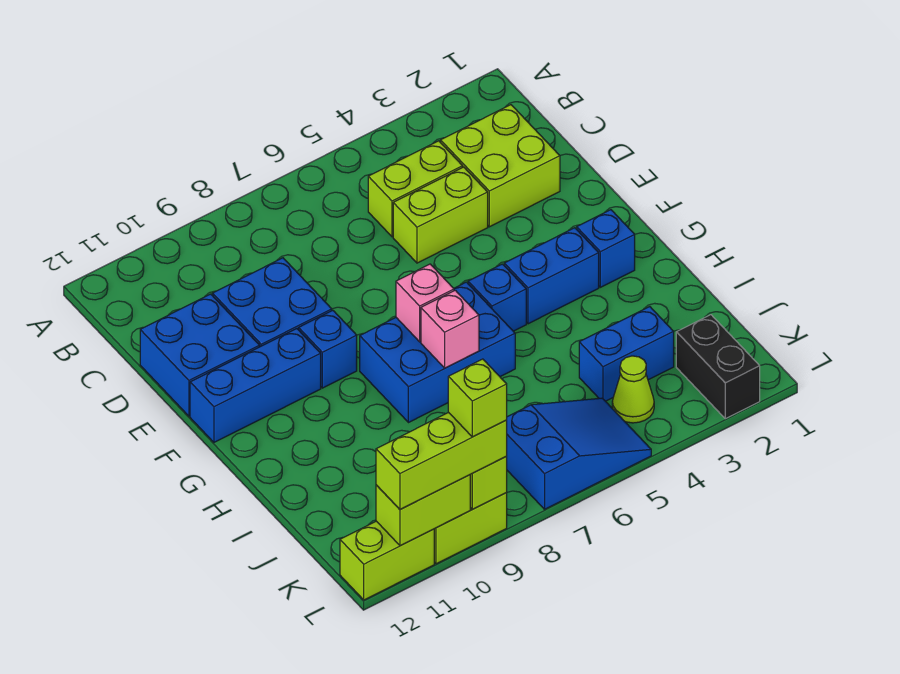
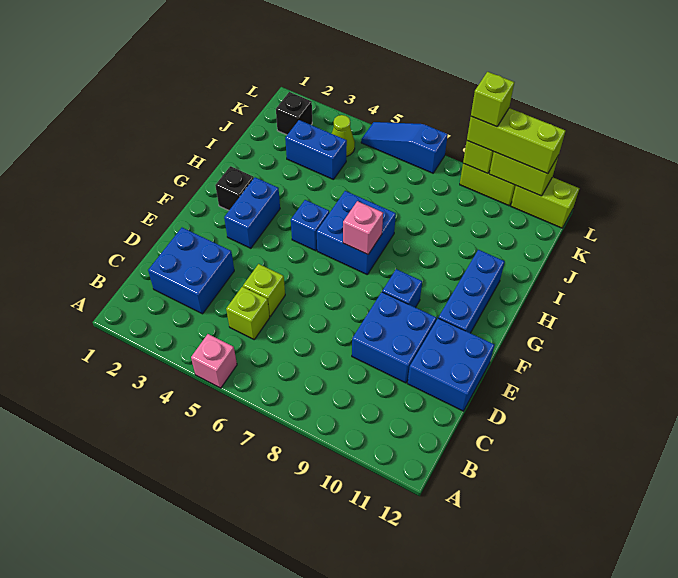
lime brick C2:D3 level 1 -> blue brick C2:D3 level 1
lime brick C4:C5 level 1 -> lime brick C5 level 1
lime brick D4:D5 level 1 -> lime brick D5 level 1
blue brick F10:F12 level 1 -> blue brick F11:H11 level 1
blue brick G2 level 1 -> black brick G2 level 1
blue brick G3:G4 level 1 -> blue brick F3:G3 level 1
blue brick G6:H8 level 1 -> blue brick G6:H7 level 1
pink brick H7 level 2 -> pink brick A5 level 1
black brick K2:L2 level 1 -> black brick K2 level 1
blue slope K5:L7 level 1 top 7 -> blue slope L5:L7 level 1 top 7

